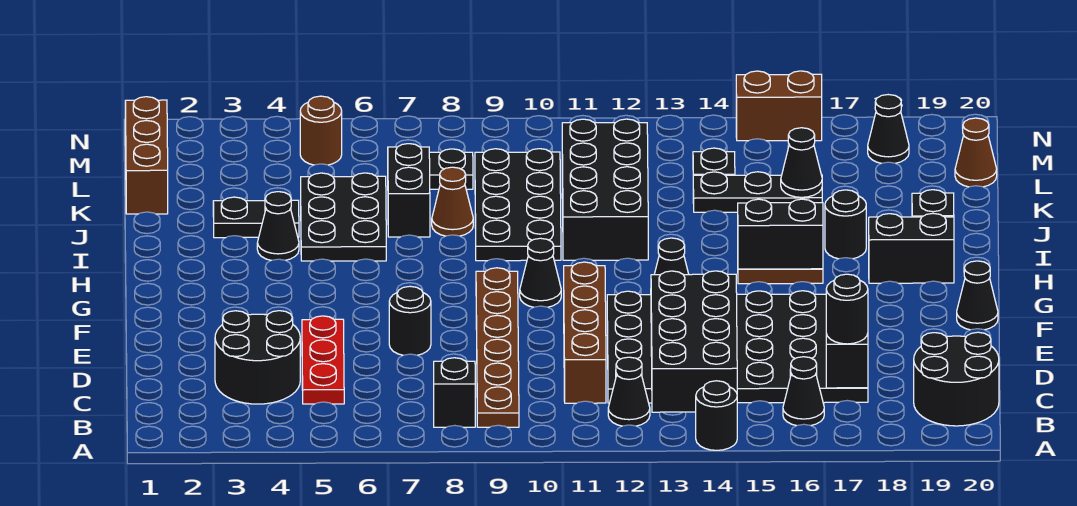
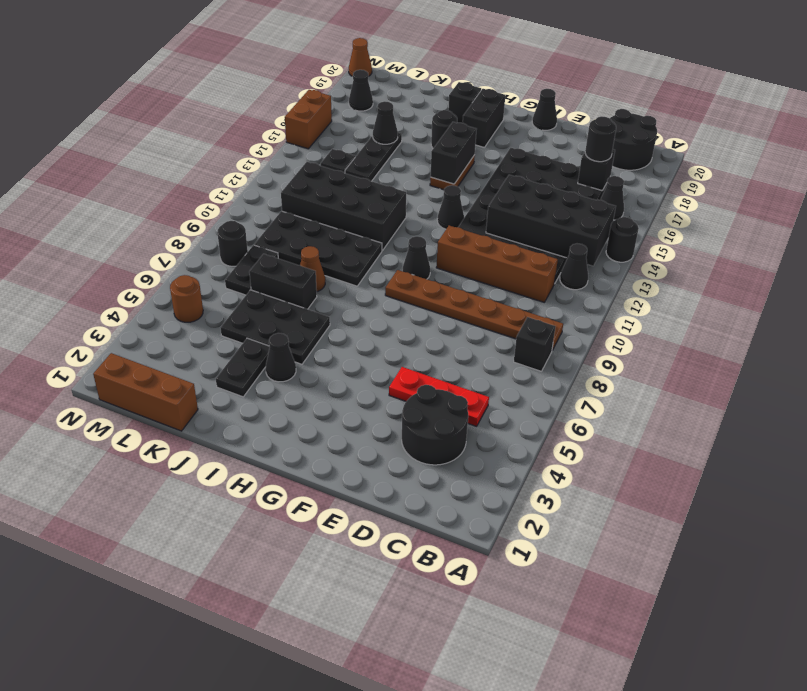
black round brick E7 level 1 -> black round brick M8 level 1
brown cone L20 level 1 -> brown cone N20 level 1

